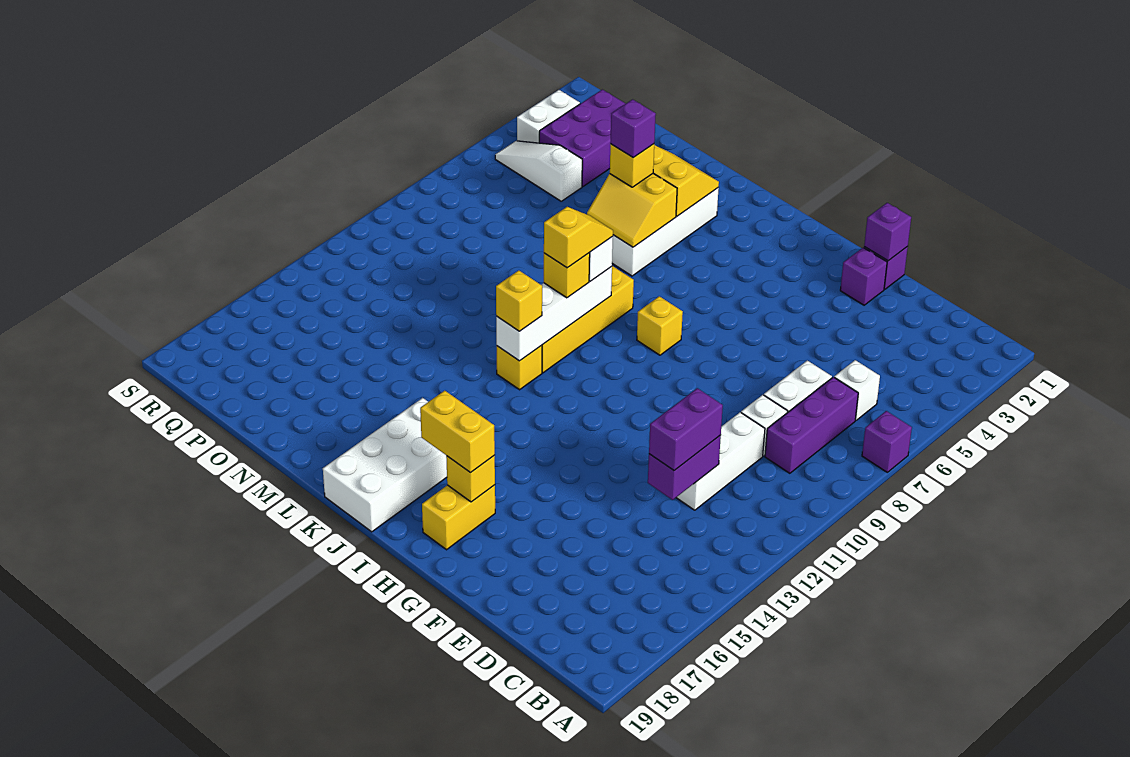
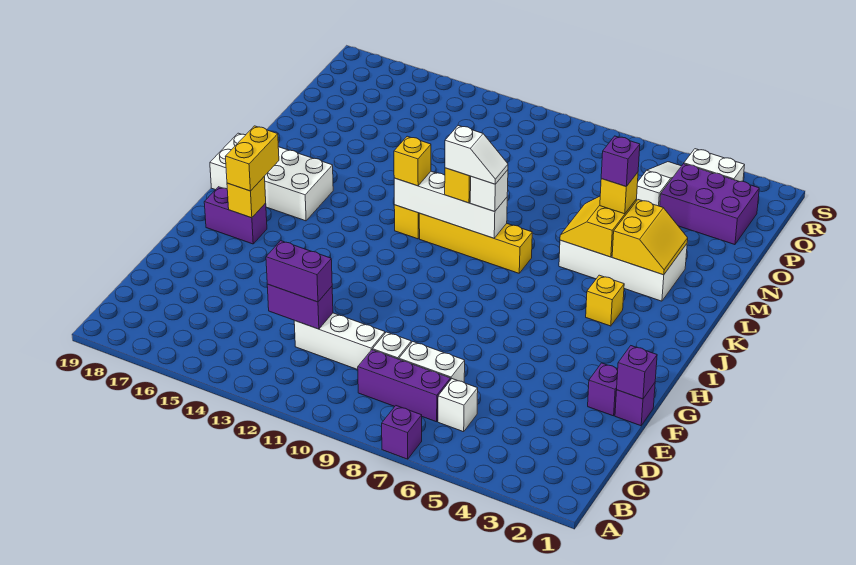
yellow brick H17:H18 level 1 -> purple brick H17:H18 level 1
yellow brick I8 level 1 -> yellow brick J4 level 1
yellow slope K9:K10 level 4 top 10 -> white slope K9:K10 level 4 top 10

